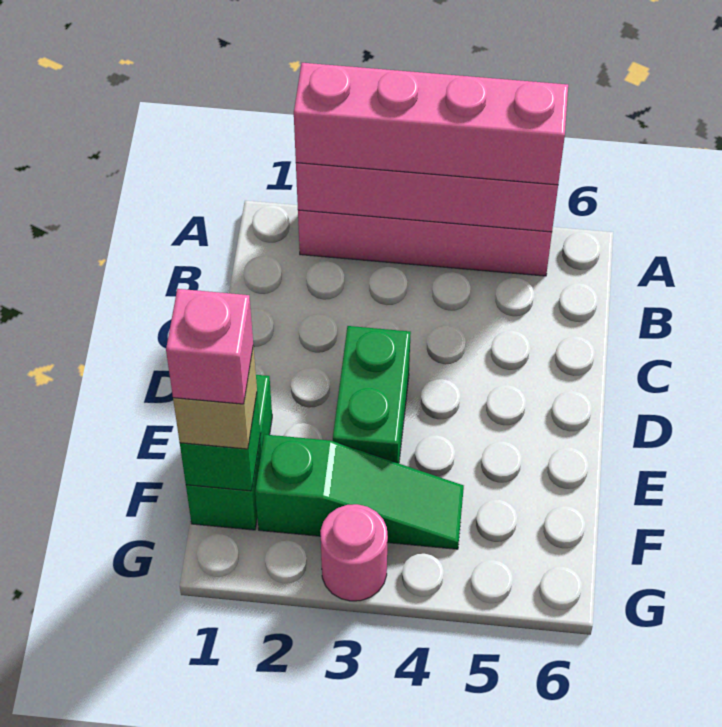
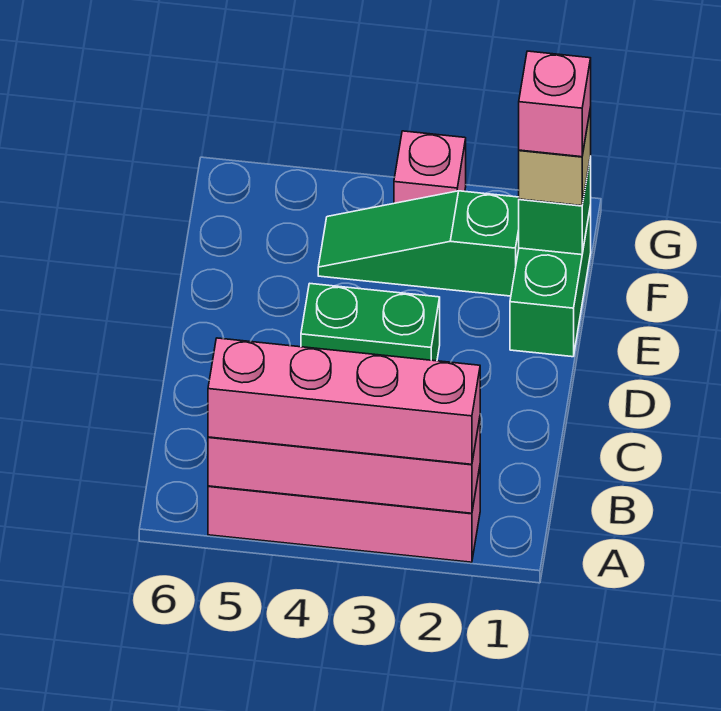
green brick D3:E3 level 1 -> green brick D3:D4 level 1
pink round brick G3 level 1 -> pink brick G3 level 1

